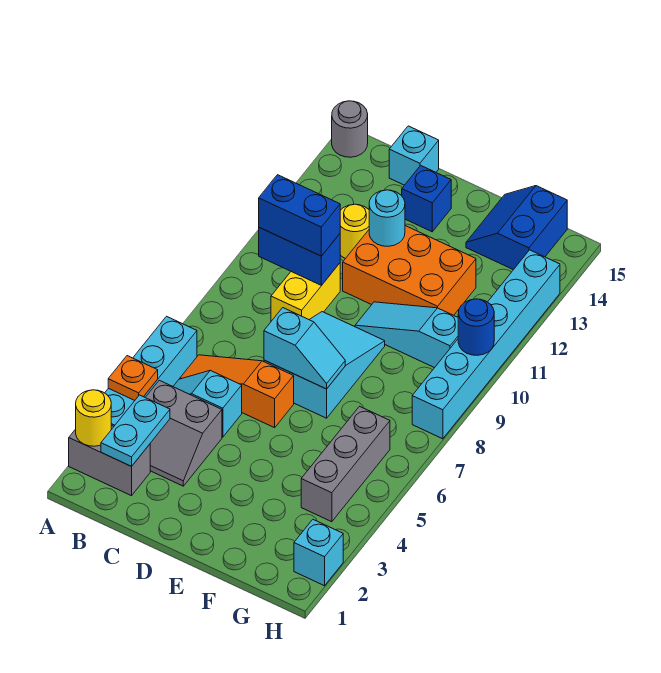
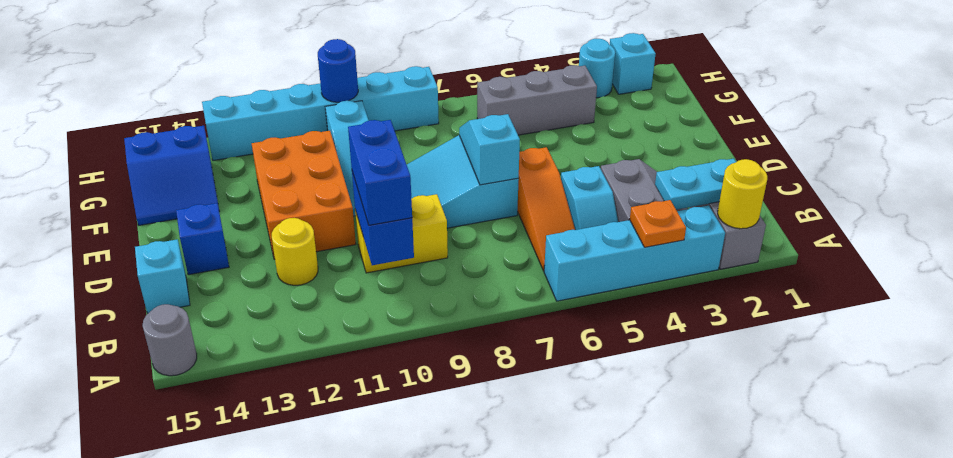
cyan round brick D12 level 2 -> cyan round brick H3 level 1

